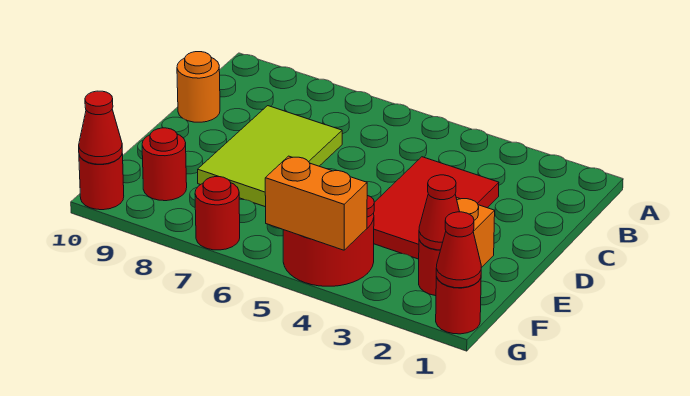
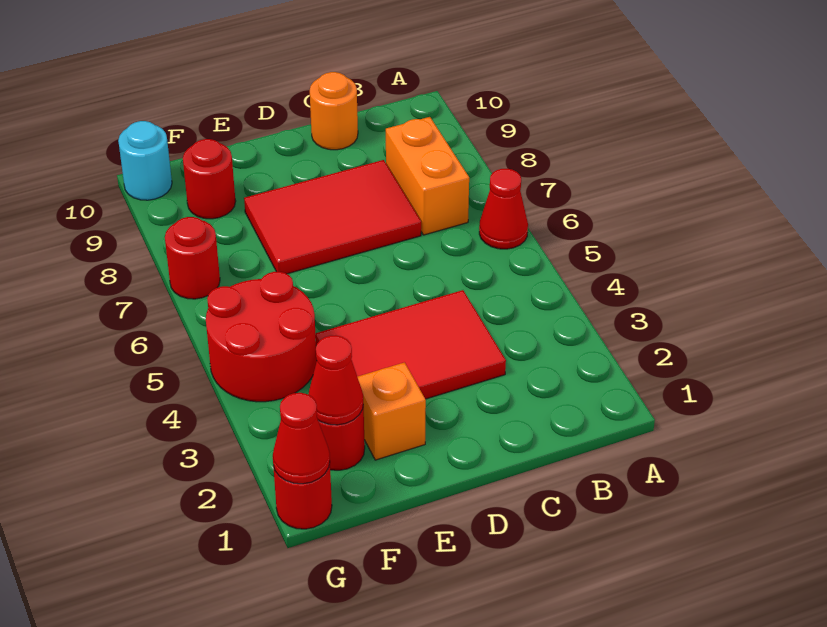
lime tile C7:E8 level 1 -> red tile C7:E8 level 1
orange brick G4:G5 level 2 -> orange brick B7:B8 level 1
red round brick G10 level 1 -> cyan round brick G10 level 1
red cone G10 level 2 -> red cone A6 level 1

